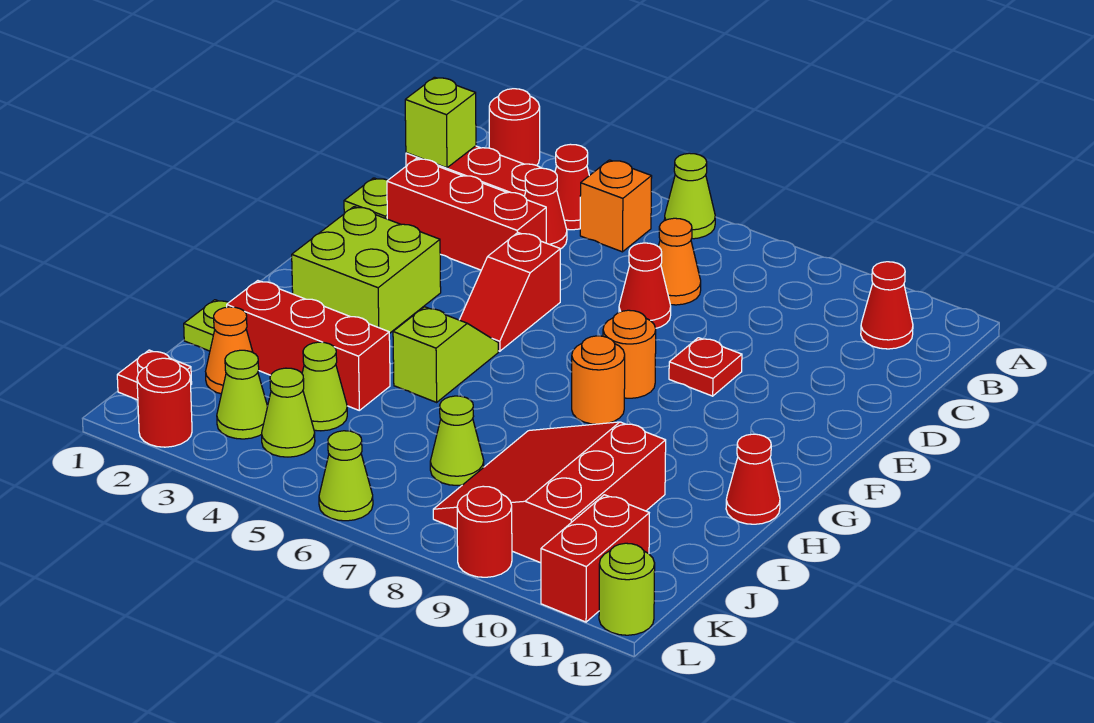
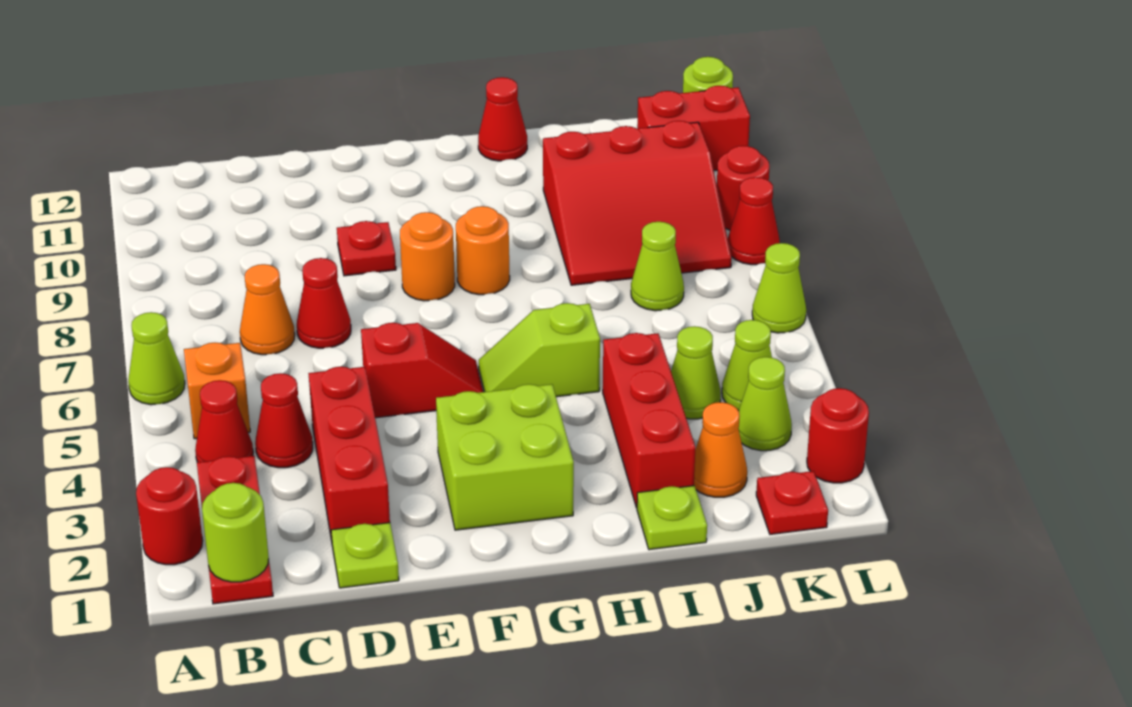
lime brick B1 level 2 -> lime round brick B1 level 2
red cone B11 level 1 -> red cone L8 level 1

